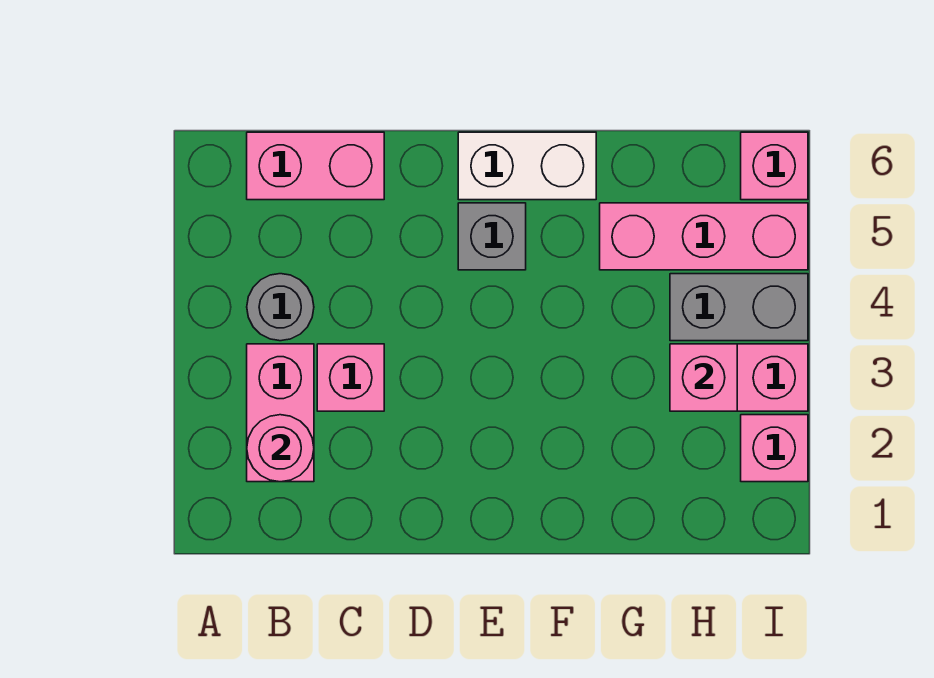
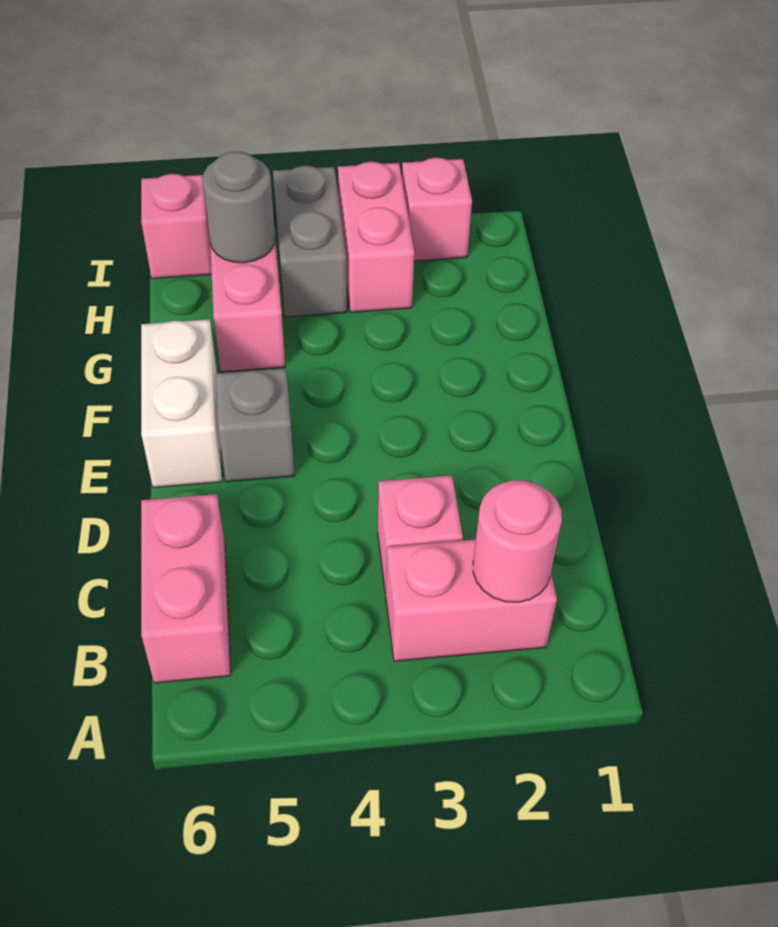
grey round brick B4 level 1 -> grey round brick H5 level 2
pink brick H3 level 2 -> none

